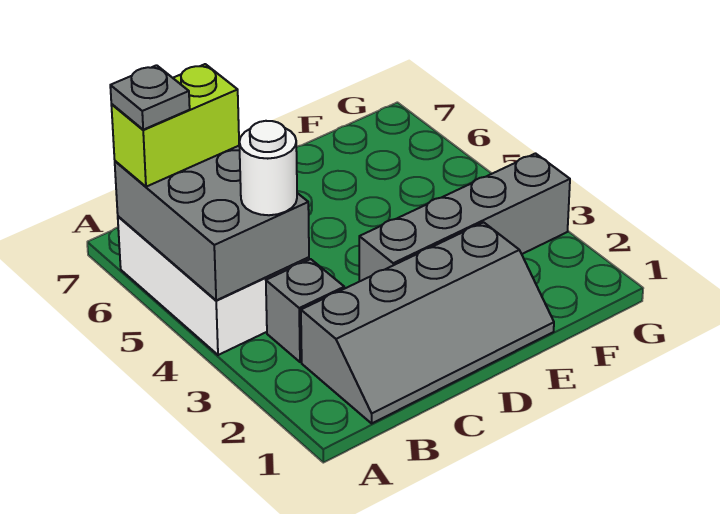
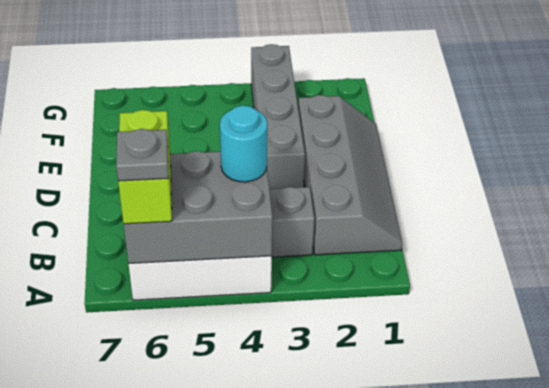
white round brick B4 level 3 -> cyan round brick B4 level 3

